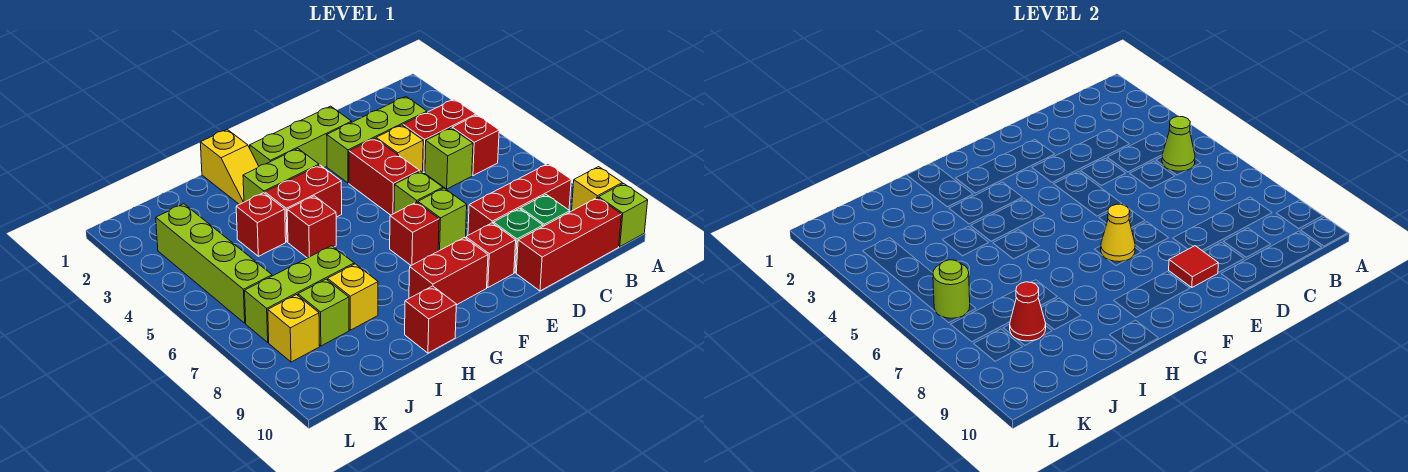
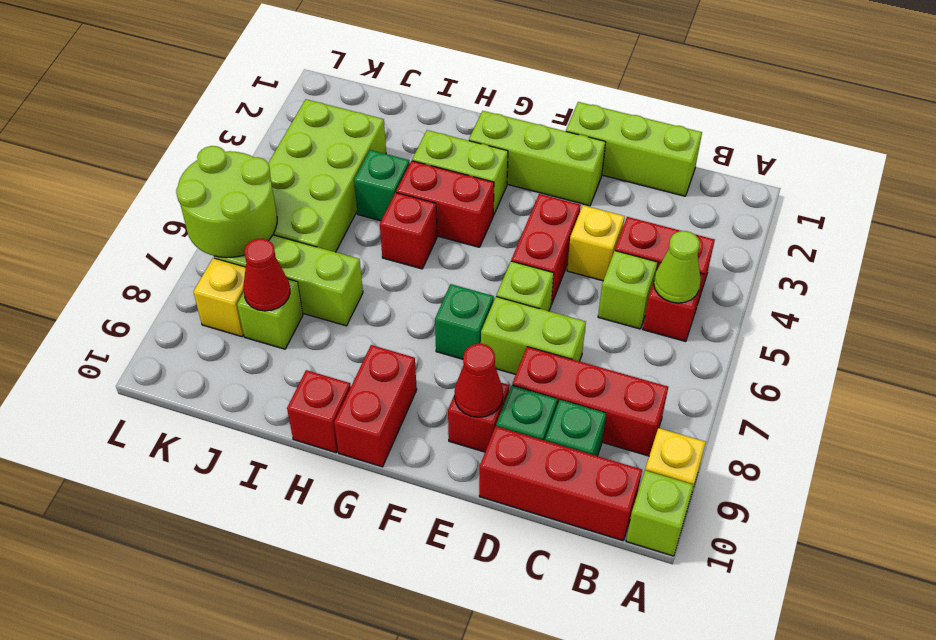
lime brick C3:E3 level 1 -> lime brick C1:E1 level 1
lime brick E7 level 1 -> lime brick D7:E7 level 1
red tile E9 level 2 -> red cone E9 level 2
red brick F7 level 1 -> green brick F7 level 1
yellow cone F7 level 2 -> none
red brick F9:G9 level 1 -> red brick G9:G10 level 1
yellow slope H1:H2 level 1 top 1 -> none
red brick I4 level 1 -> green brick I4 level 1
yellow brick I8 level 1 -> none
lime brick K3:K6 level 1 -> lime brick J3:K6 level 1
lime round brick K6 level 2 -> lime round brick K6:L7 level 2

